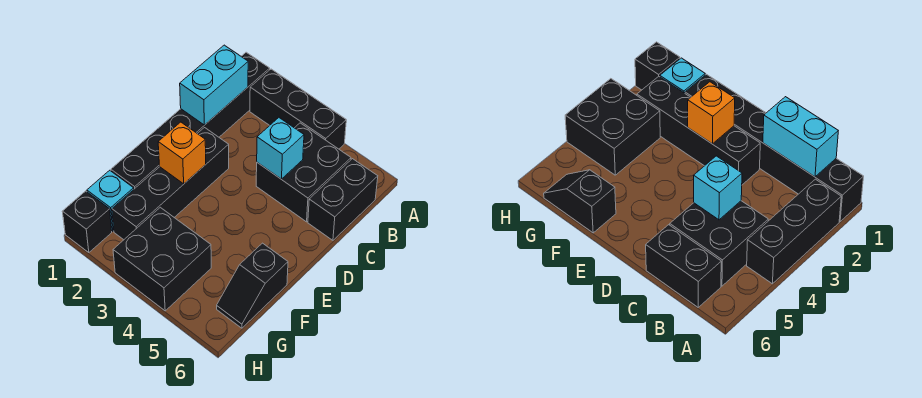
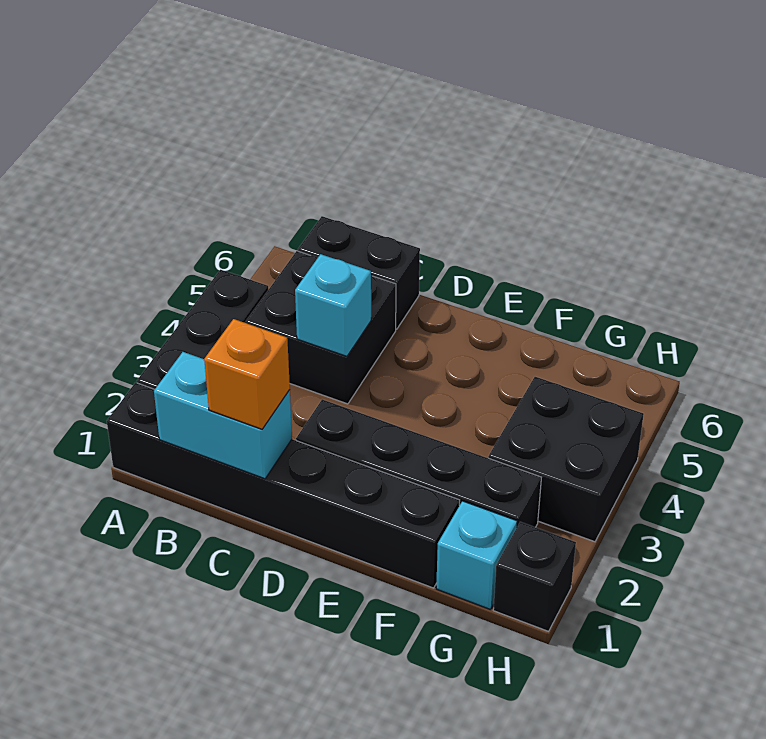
orange brick E2 level 2 -> orange brick C1 level 3
black slope F6:G6 level 1 top F -> none

